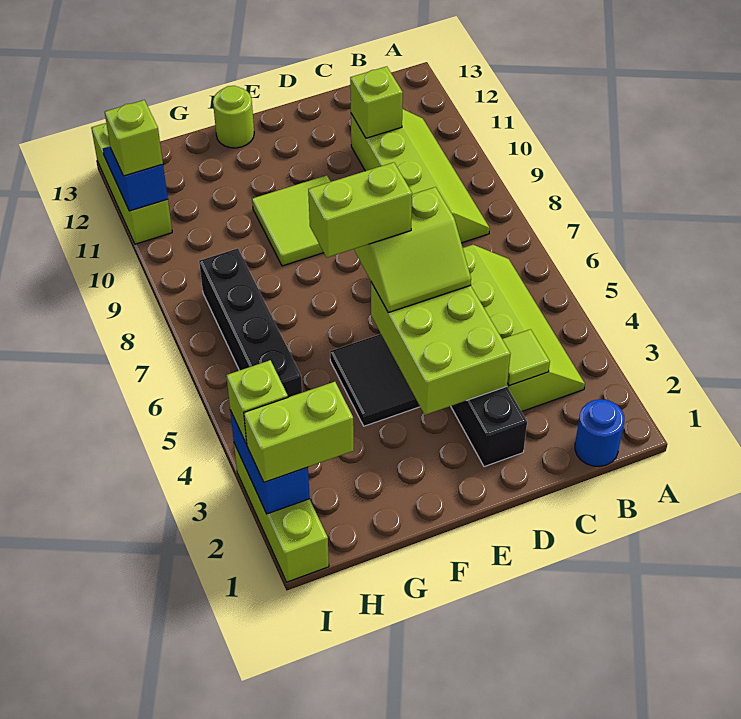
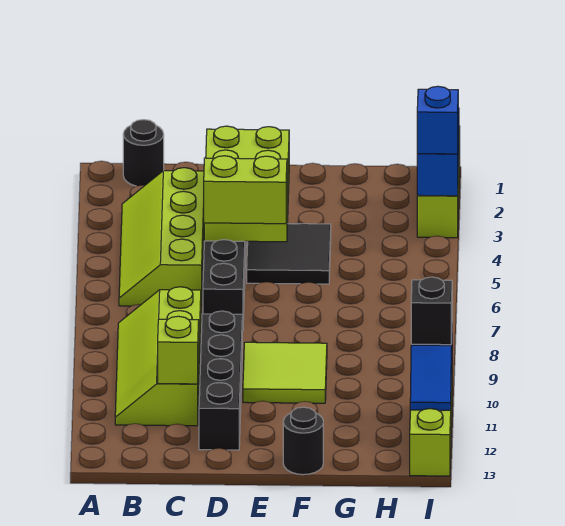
blue round brick B1 level 1 -> black round brick B1 level 1
lime tile C3 level 2 -> none
lime brick E6:F6 level 4 -> none
lime round brick F13 level 1 -> black round brick F13 level 1
lime brick H2:I2 level 3 -> none
black brick H5:H8 level 1 -> black brick D9:D12 level 1
lime brick I3 level 3 -> blue brick I3 level 3
lime brick I11 level 3 -> black brick I11 level 3

